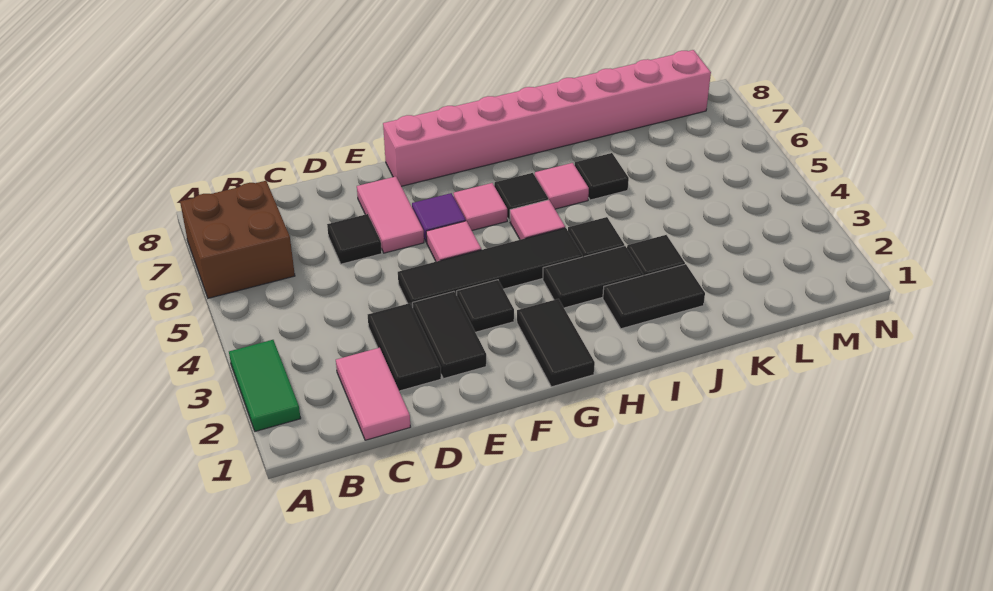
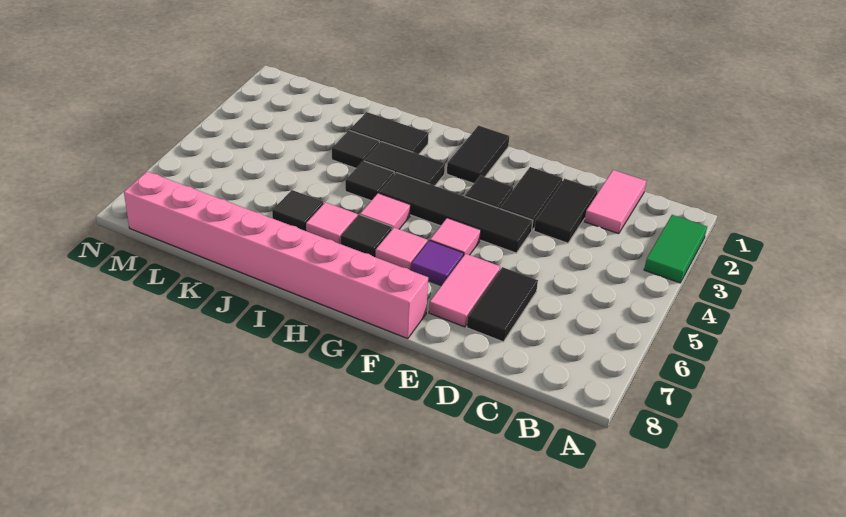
brown brick A6:B7 level 1 -> none
black tile D6 level 1 -> black tile D6:D7 level 1

